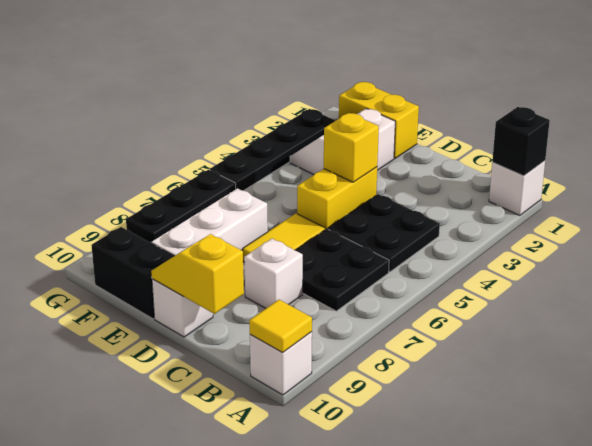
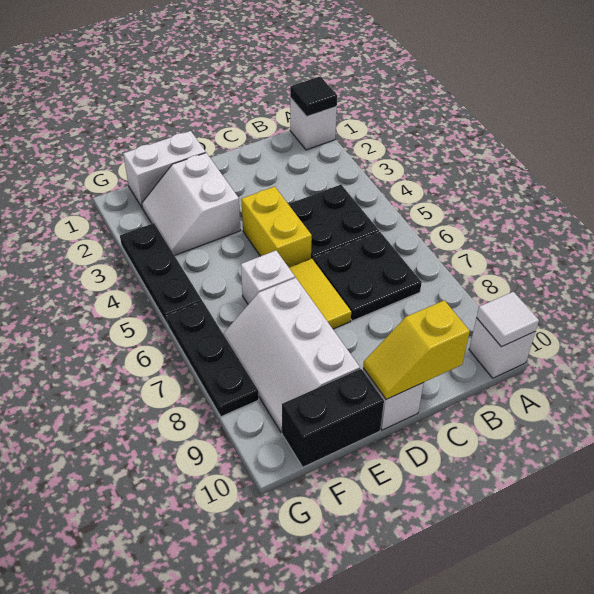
black brick A1 level 2 -> black tile A1 level 2
yellow tile A10 level 2 -> white tile A10 level 2
white brick C8 level 1 -> white brick E6 level 1
yellow brick D4 level 2 -> none
yellow brick E1:F1 level 1 -> white brick E1:F1 level 1
black plate G2:G5 level 1 -> black plate G3:G5 level 1

